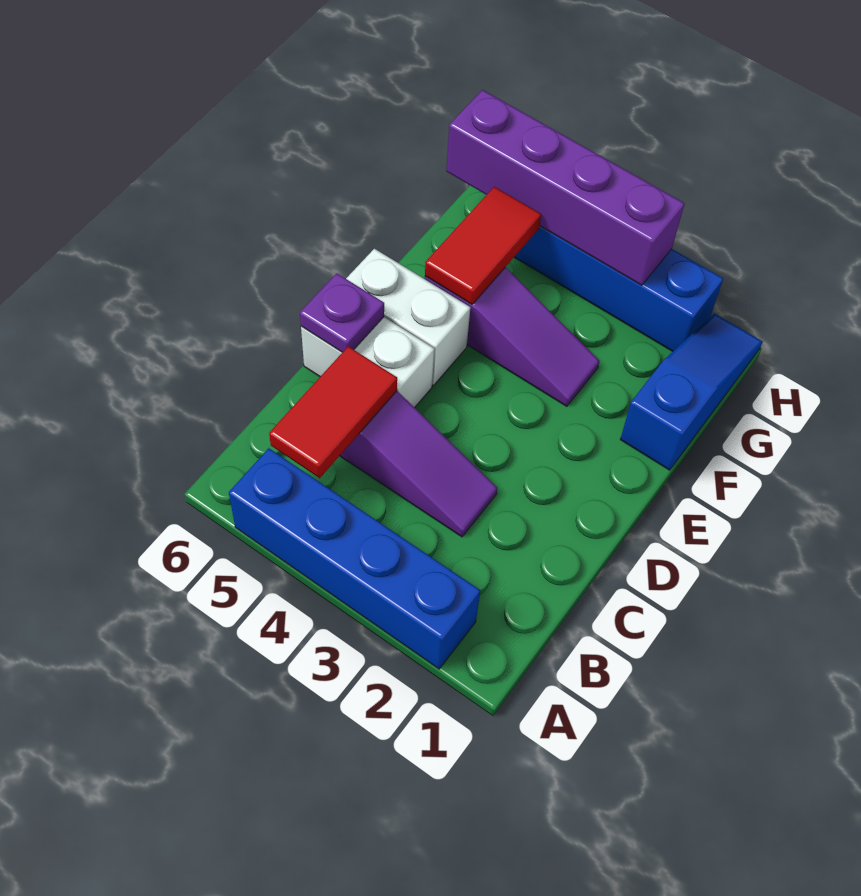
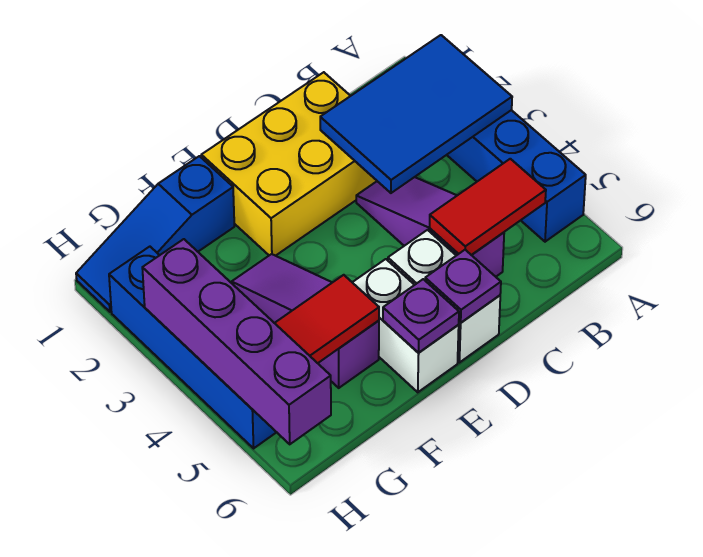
none -> blue tile A2:C3 level 2
none -> yellow brick C1:E2 level 1
none -> purple plate E6 level 2

